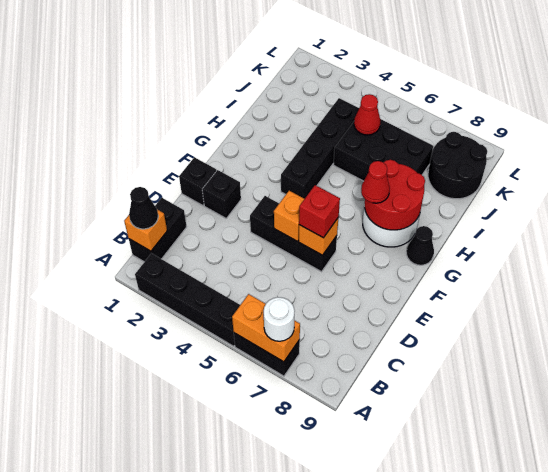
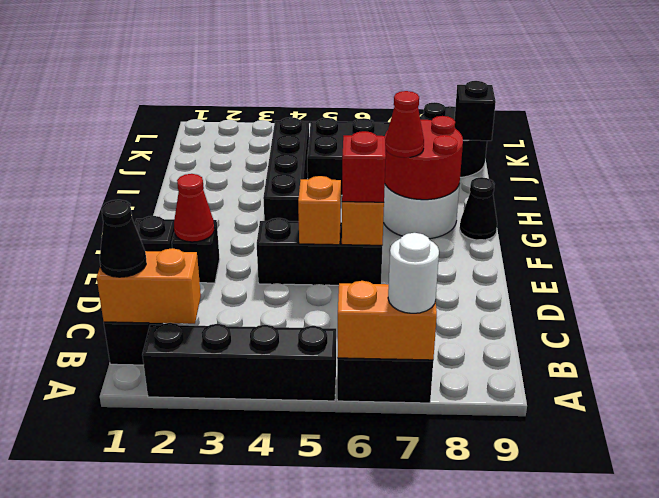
orange brick B1 level 2 -> orange brick B1:B2 level 2
red cone J5 level 2 -> red cone E2 level 2
none -> black brick J9 level 2

